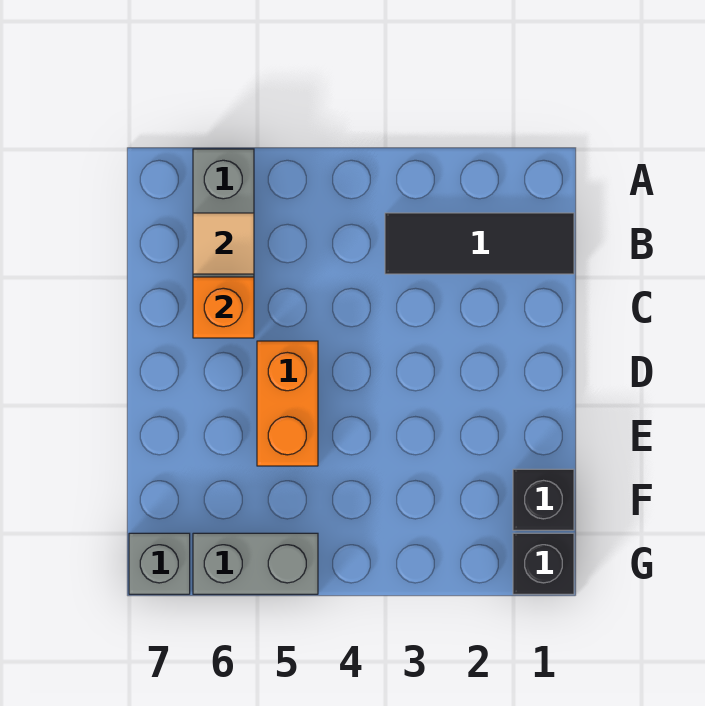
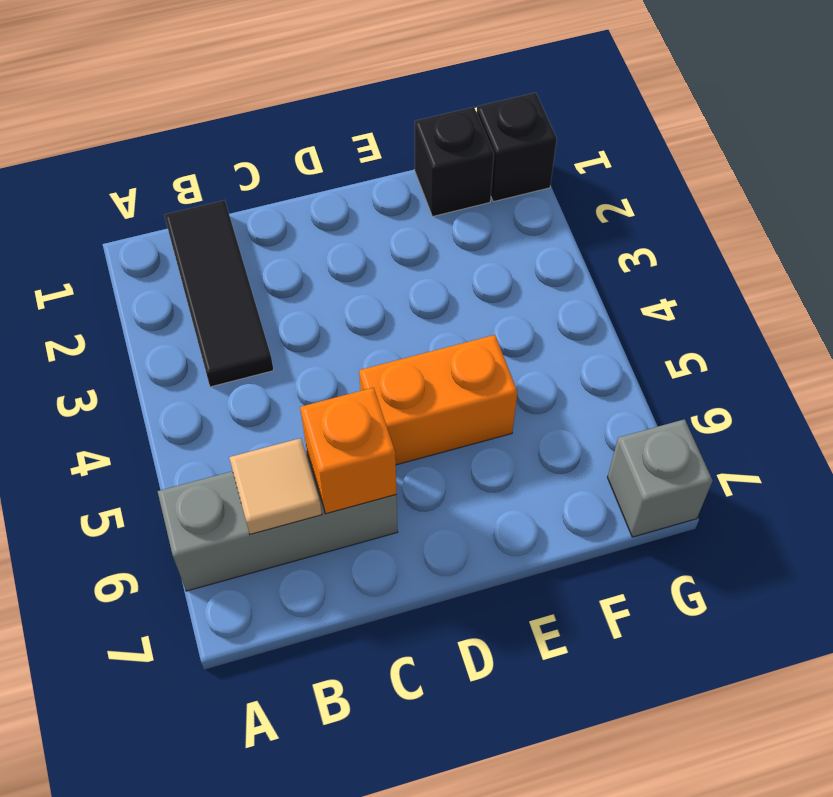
grey brick G5:G6 level 1 -> none

